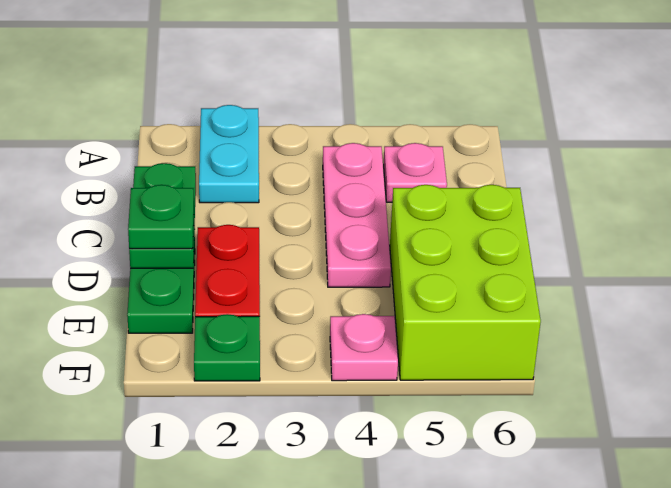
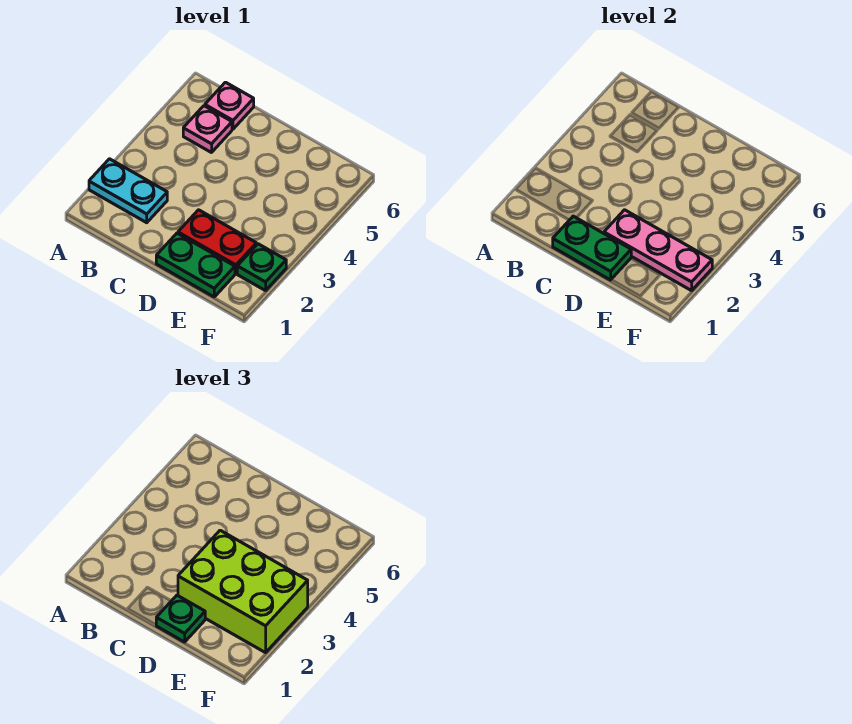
pink plate B4:D4 level 1 -> pink plate D2:F2 level 2
lime brick D5:F6 level 1 -> lime brick D2:F3 level 3
pink plate F4 level 1 -> pink plate B6 level 1

